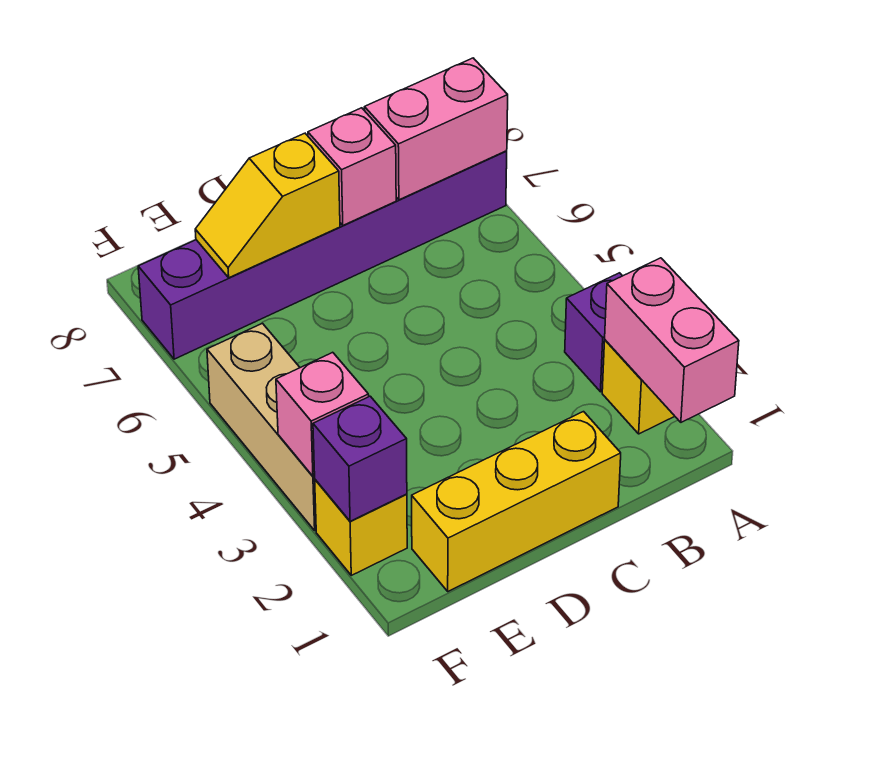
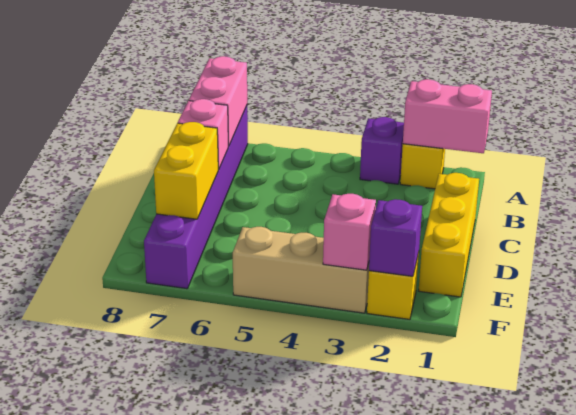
yellow slope D7:E7 level 2 top D -> yellow brick D7:E7 level 2

